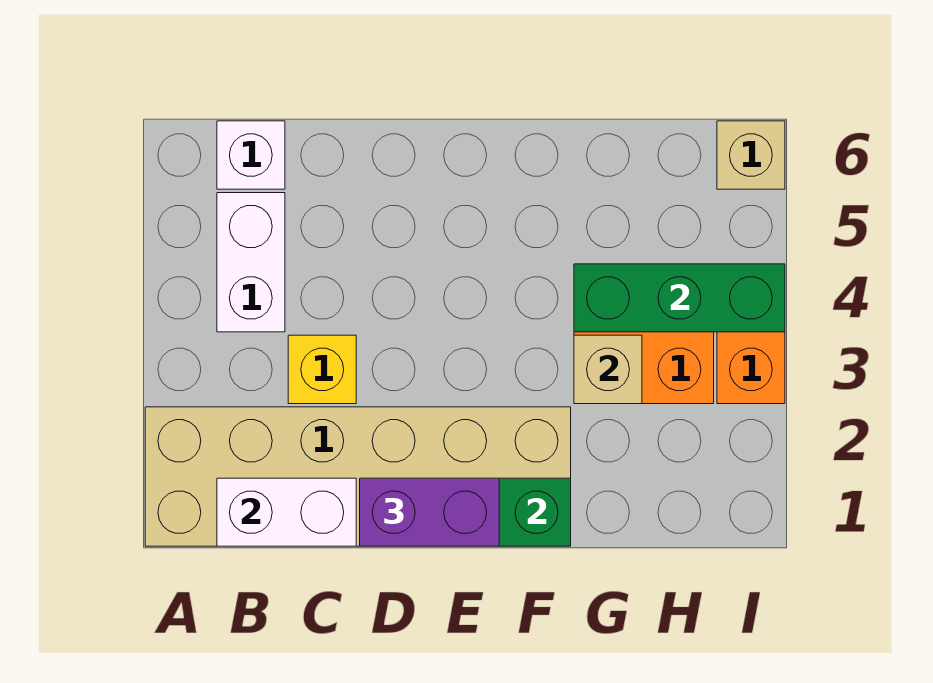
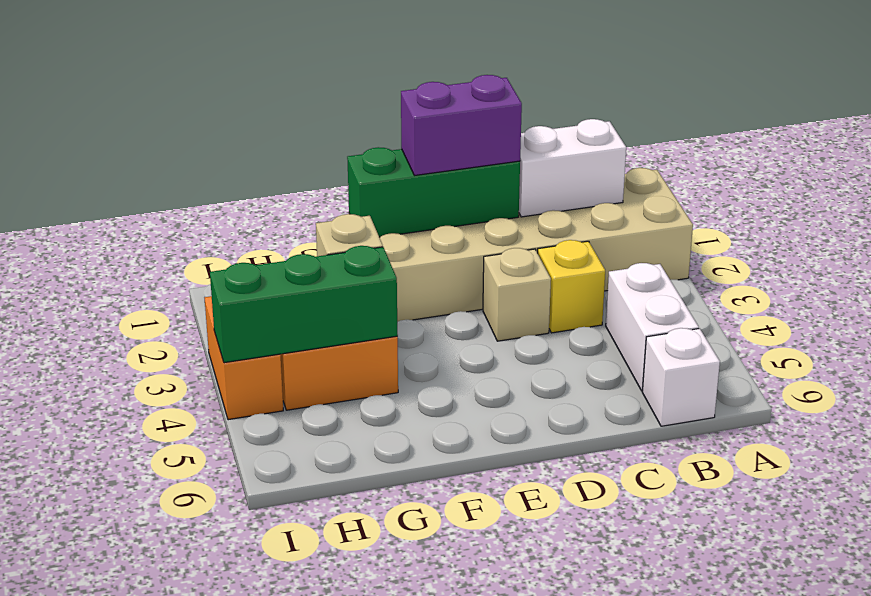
tan brick I6 level 1 -> tan brick D3 level 1

